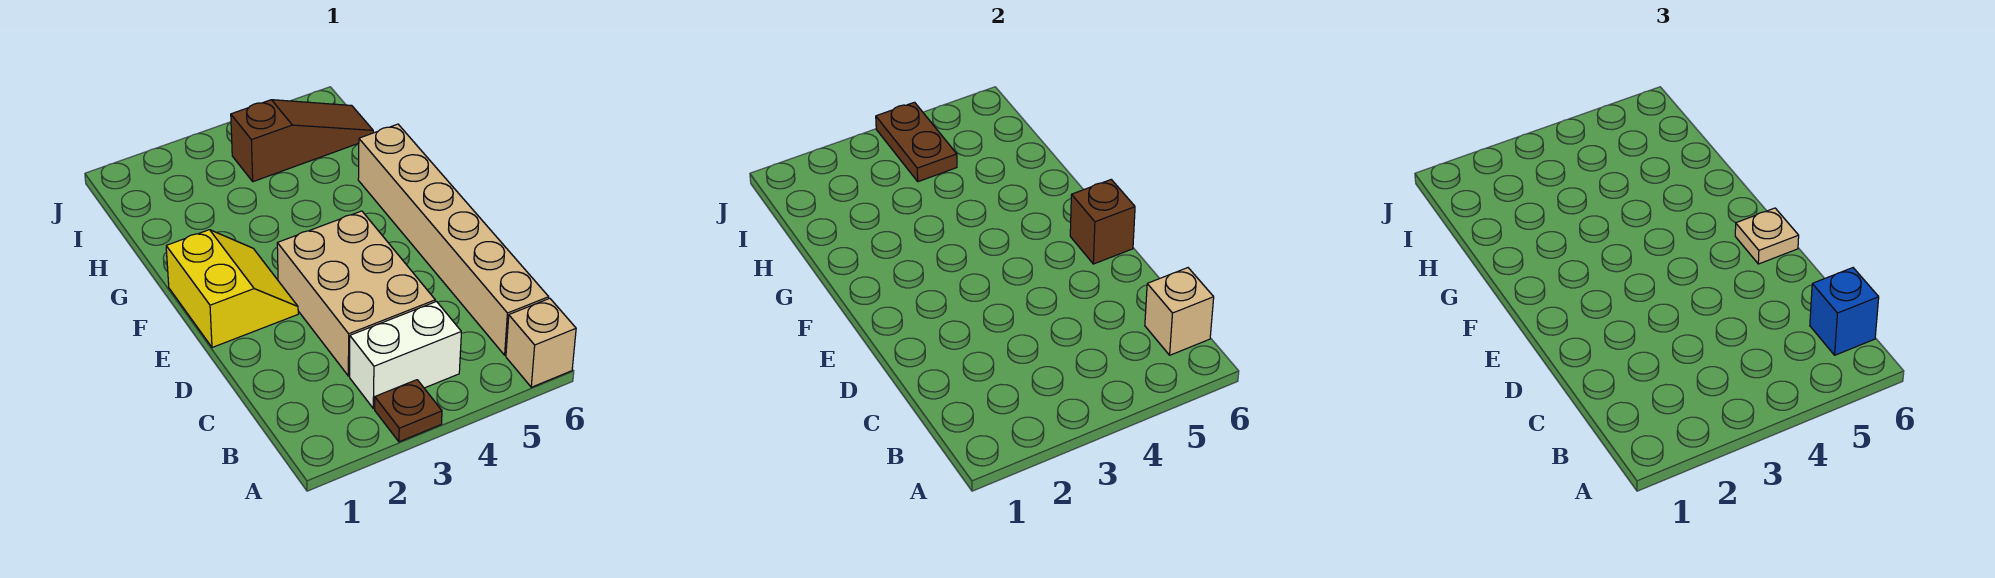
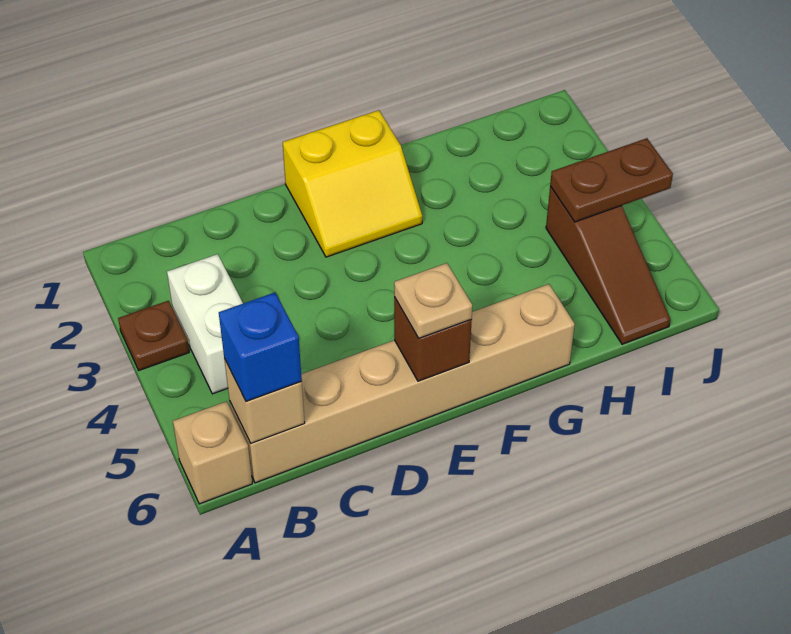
tan brick C3:E4 level 1 -> none

